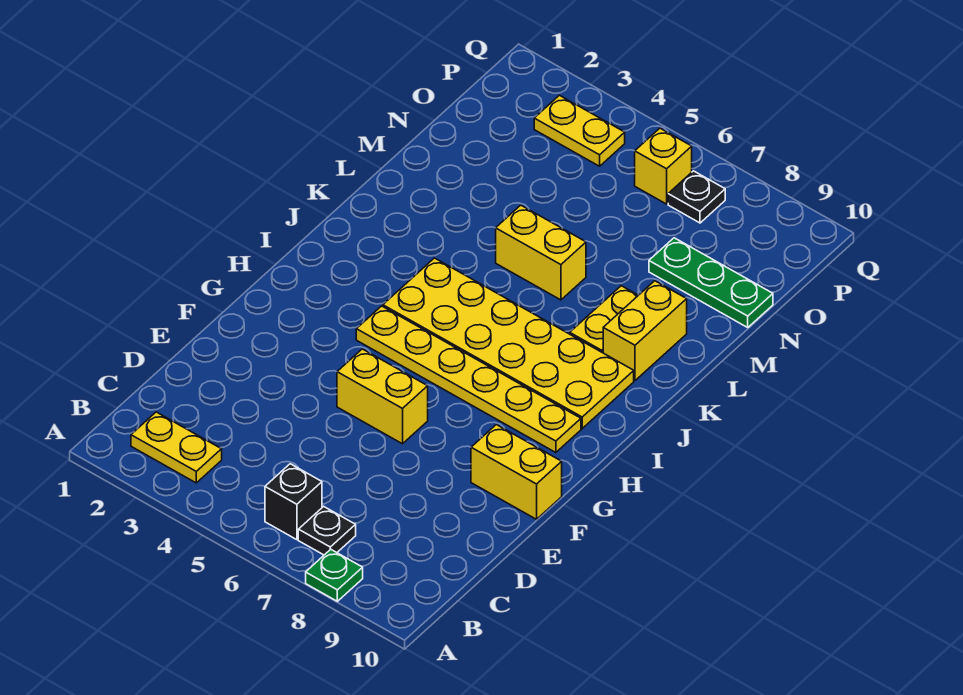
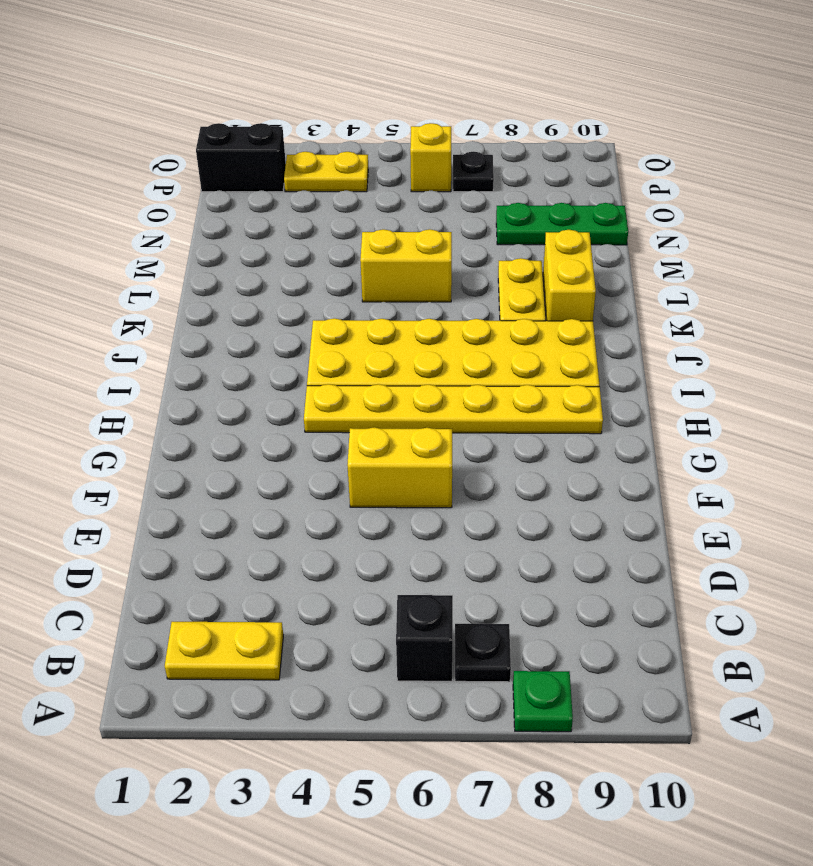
yellow brick F9:F10 level 1 -> none
none -> black brick P1:P2 level 1

